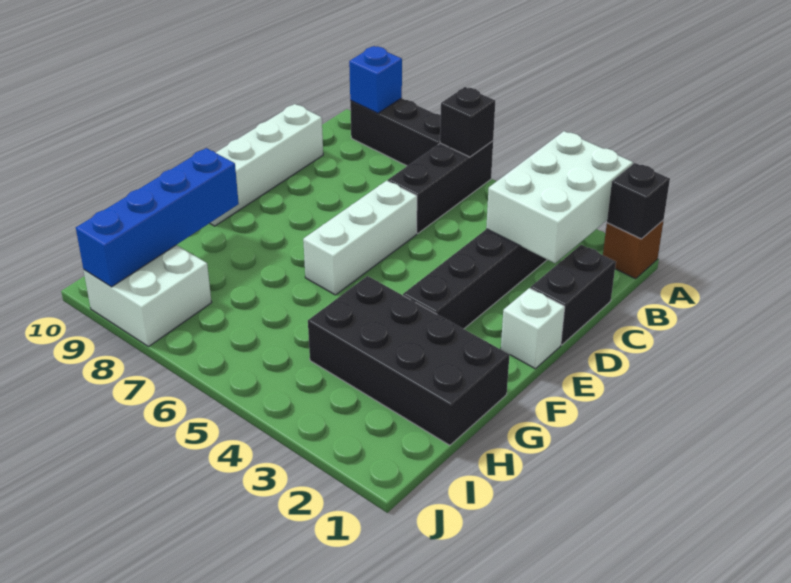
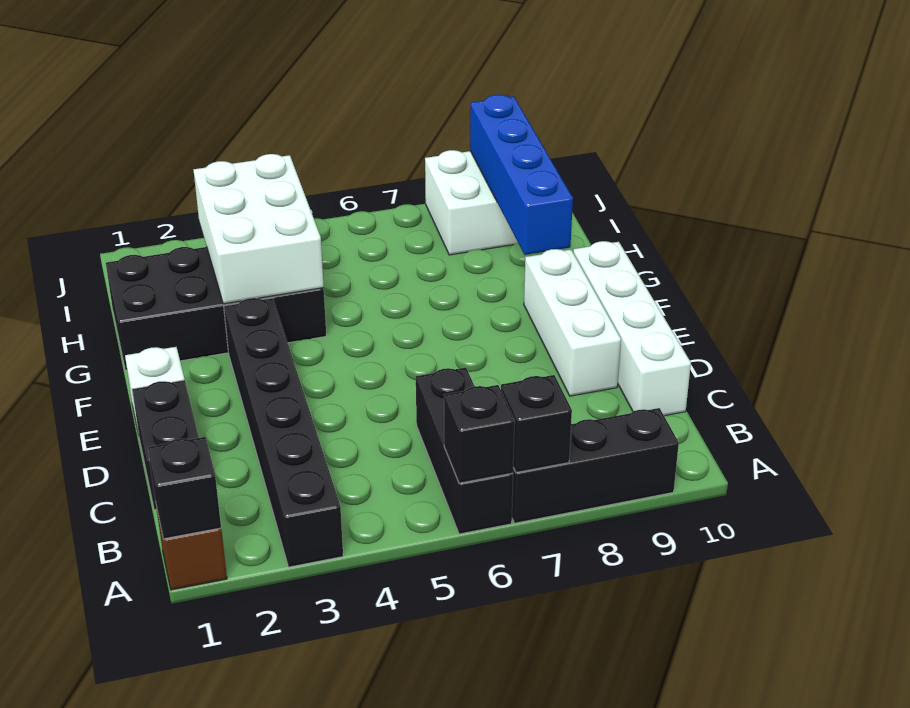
white brick A2:C3 level 2 -> white brick G3:I4 level 2
none -> black brick A7 level 2
blue brick A9 level 2 -> none
white brick D6:F6 level 1 -> white brick D9:F9 level 1

